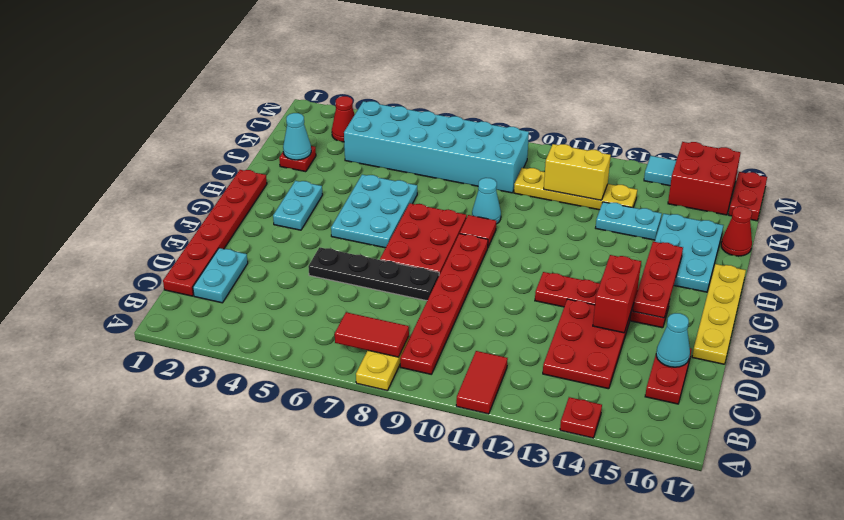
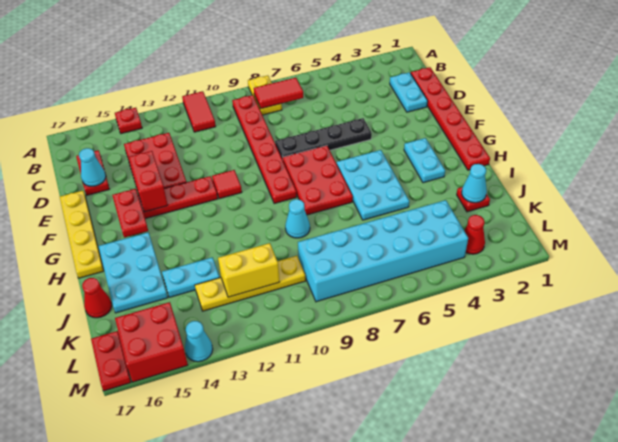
red plate F15:H15 level 2 -> red plate F15:G15 level 2
red tile H9 level 1 -> red tile F11 level 1
cyan tile M14 level 1 -> cyan cone M14 level 1

